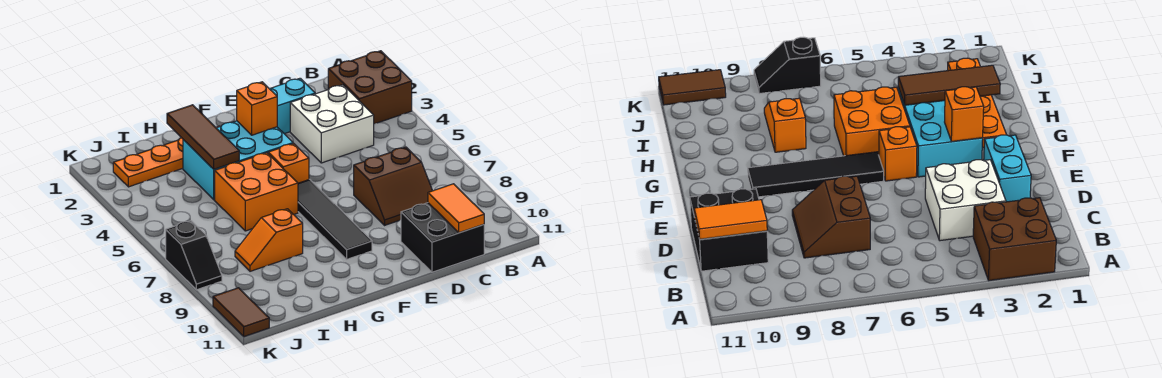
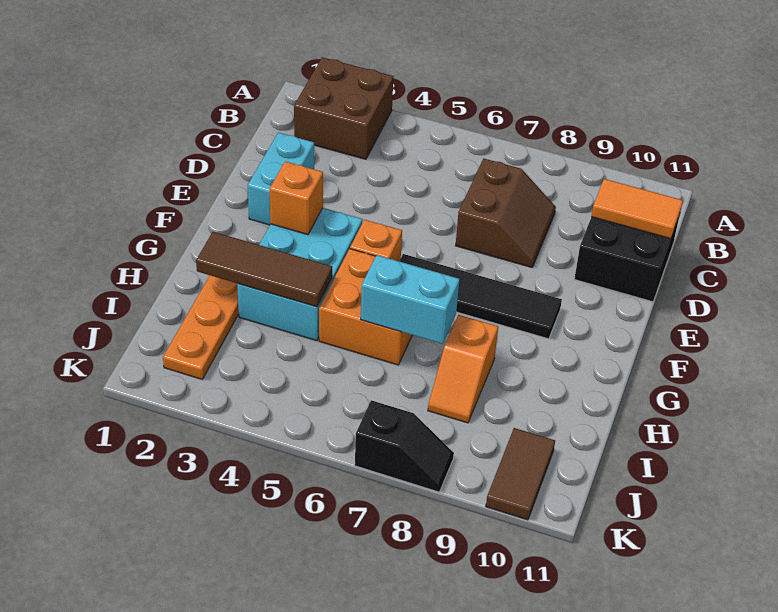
white brick C3:D4 level 1 -> none
none -> cyan brick H6:H7 level 2
brown tile K10:K11 level 1 -> brown tile J10:K10 level 1

